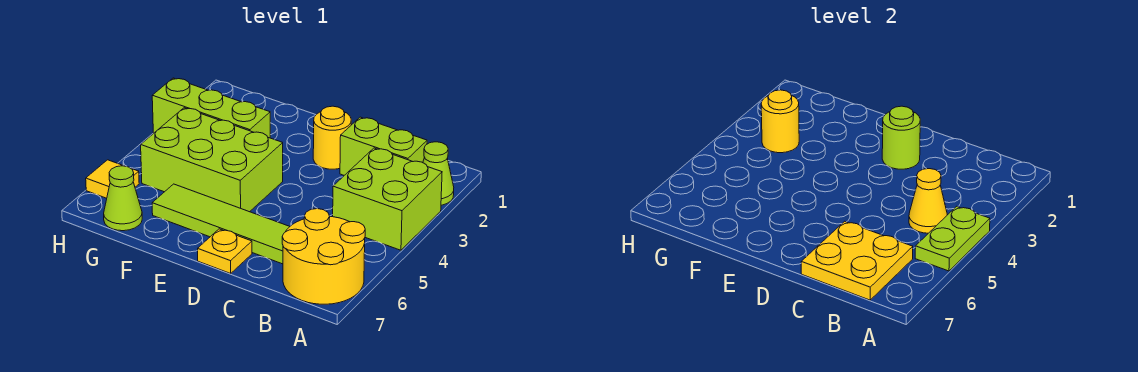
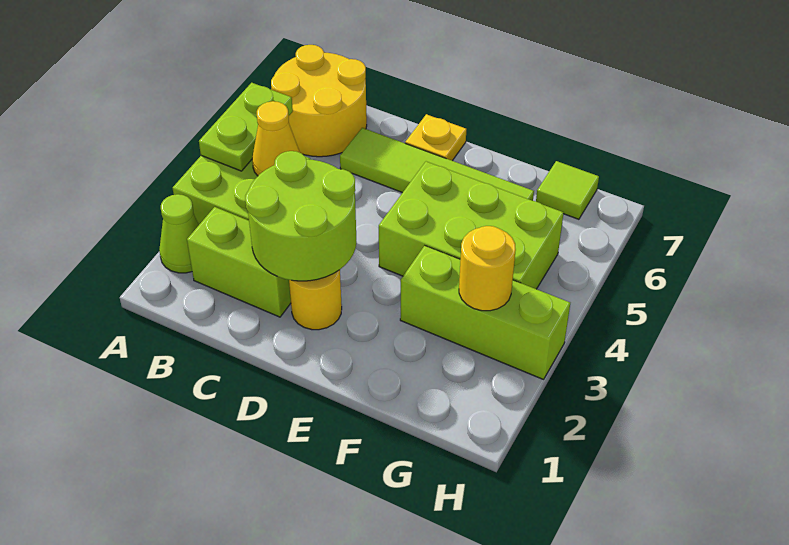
yellow plate B6:C7 level 2 -> none
lime round brick D2 level 2 -> lime round brick C2:D3 level 2
lime cone G7 level 1 -> lime tile G7 level 1
yellow tile H6 level 1 -> none

